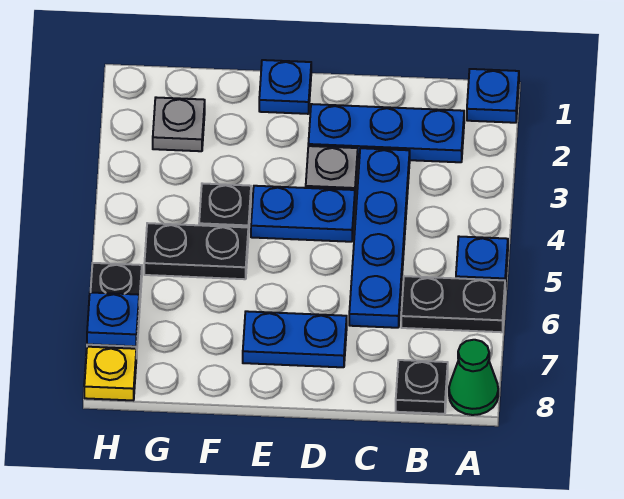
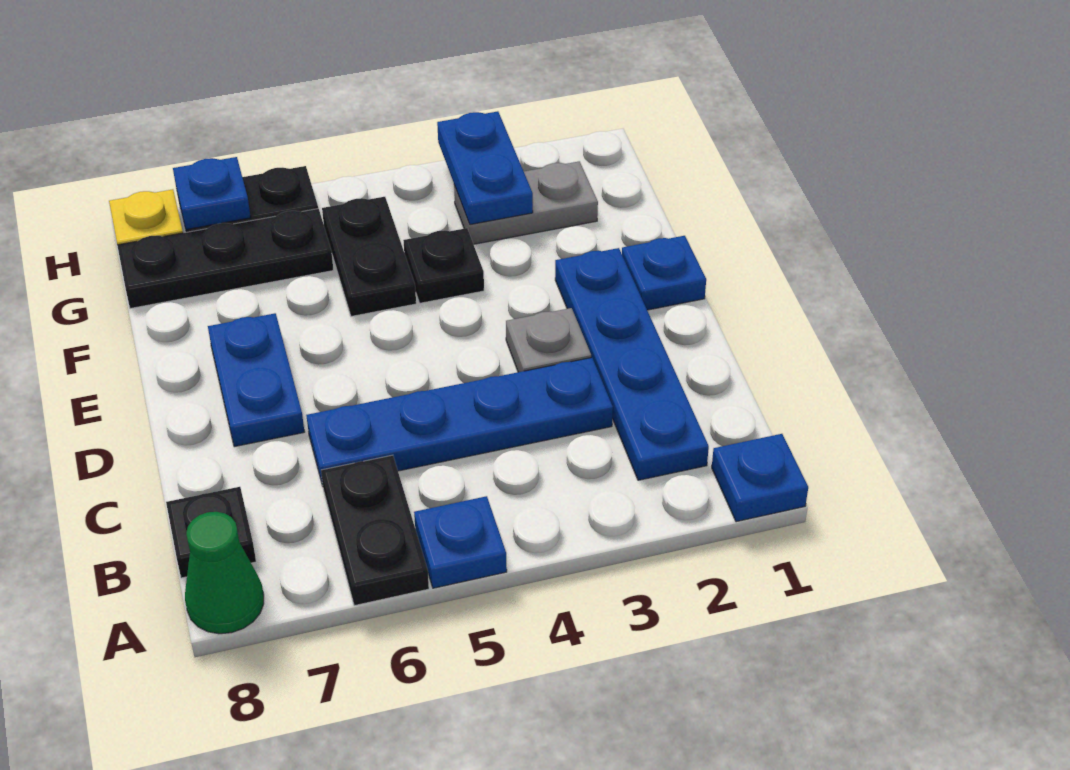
blue plate B2:D2 level 1 -> blue plate B2:E2 level 1
blue plate D4:E4 level 1 -> blue plate G3:H3 level 2
grey plate G2 level 1 -> grey plate G2:G3 level 1
none -> black plate G6:G8 level 1

